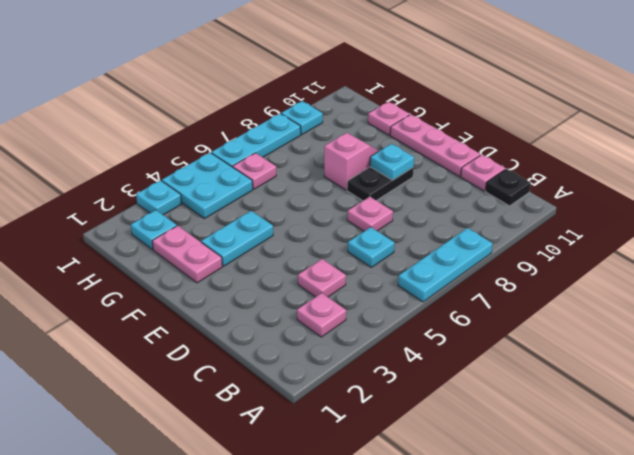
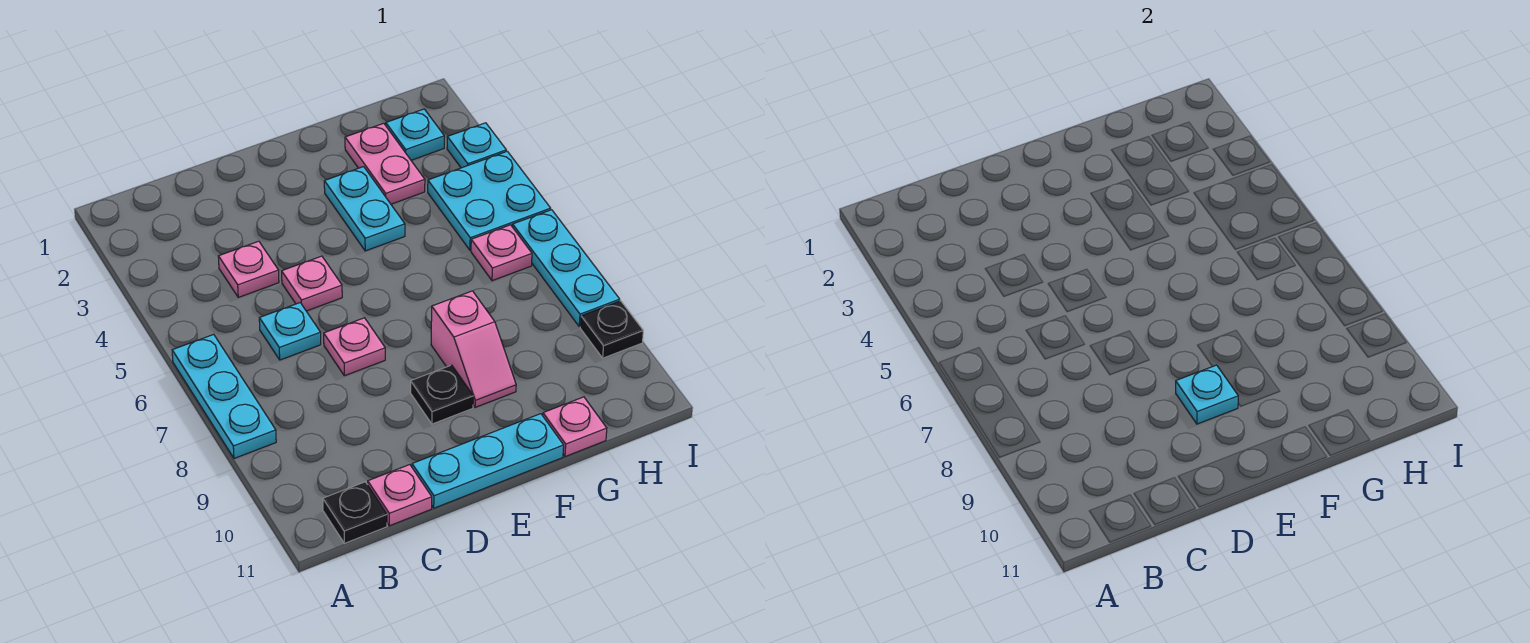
pink plate B3 level 1 -> pink plate D5 level 1
pink plate D11:F11 level 1 -> cyan plate D11:F11 level 1
black plate E8:E9 level 1 -> black plate E9 level 1
pink plate F2:G2 level 1 -> pink plate G2:G3 level 1
cyan plate I9 level 1 -> black plate I9 level 1

